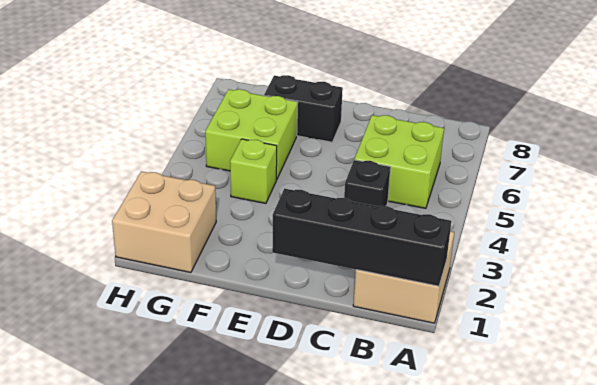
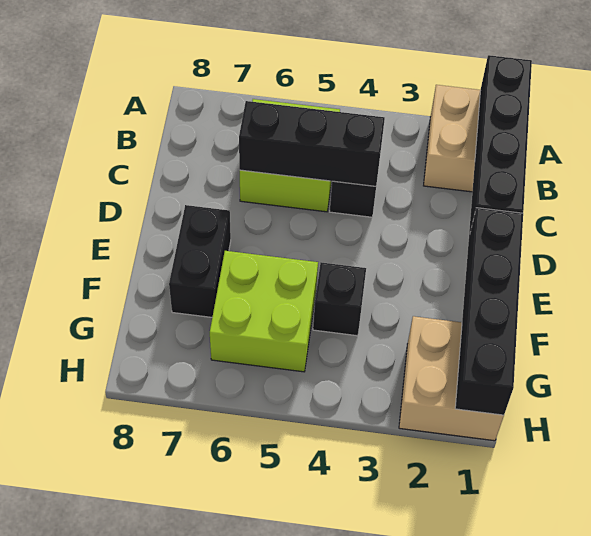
none -> black brick C4:C6 level 2
none -> black brick E1:H1 level 2
lime brick F4 level 1 -> black brick F4 level 1

